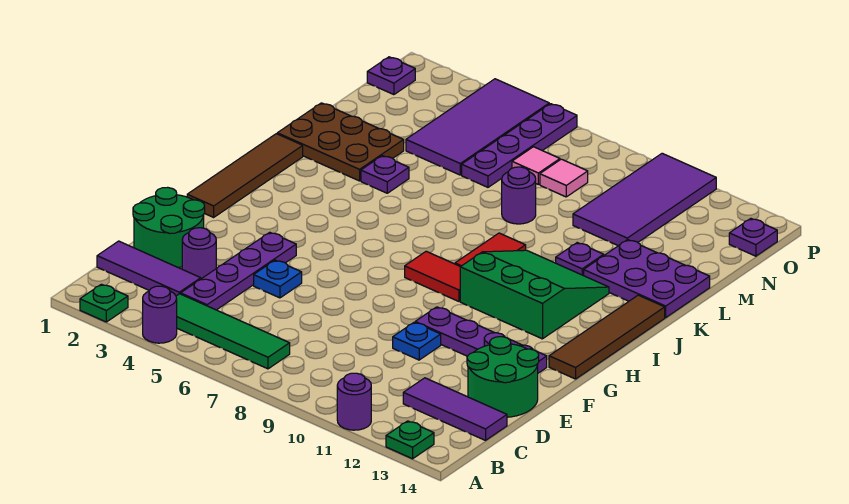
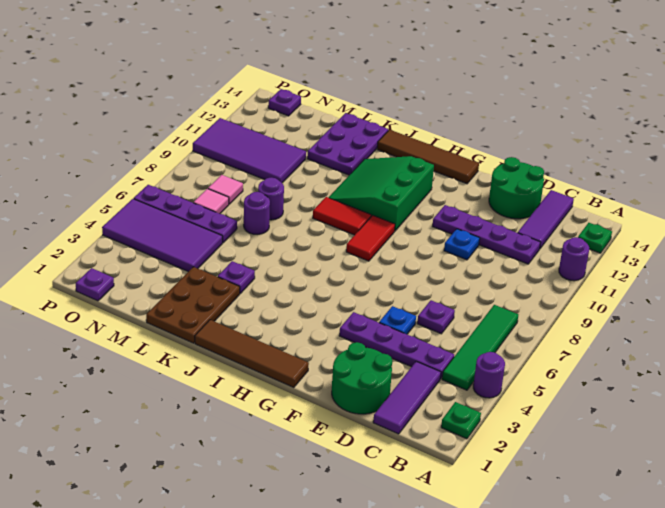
purple round brick D3 level 1 -> purple round brick L7 level 1
purple plate F10:F13 level 1 -> purple plate C11:F11 level 1
purple plate K11 level 1 -> purple plate D6 level 1

